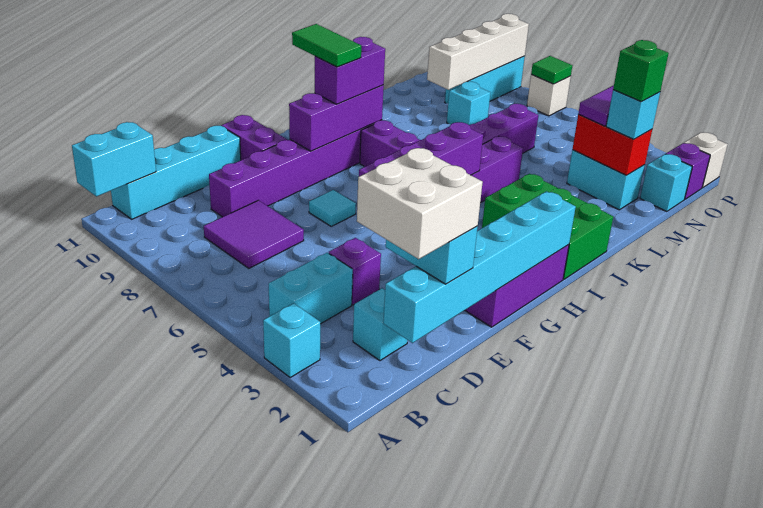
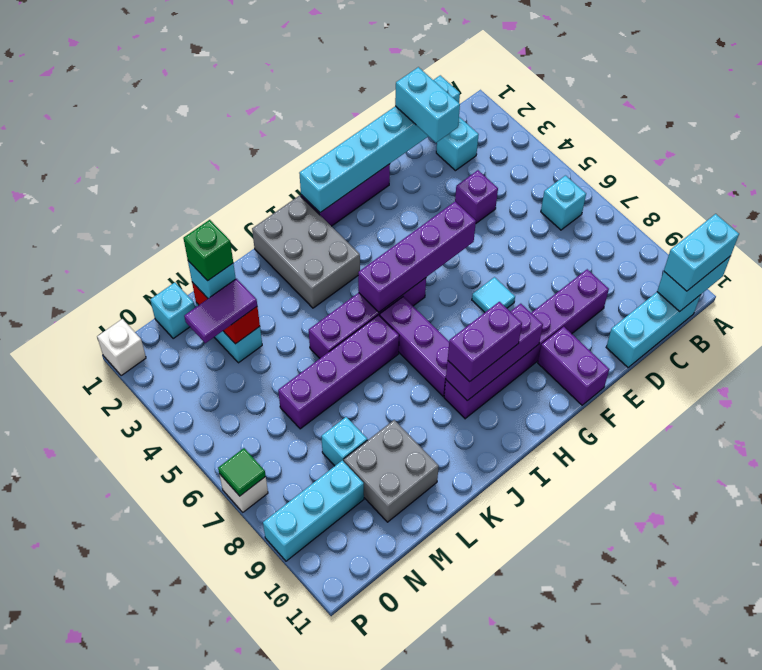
cyan brick A3 level 1 -> cyan brick B6 level 1
cyan brick B4:C4 level 1 -> cyan brick A11:B11 level 3
cyan brick B11:E11 level 1 -> cyan brick B11:D11 level 1
white brick C1:D2 level 4 -> none
purple tile C7:D8 level 1 -> none
green tile H9:H10 level 4 -> none
green brick I1:J3 level 1 -> grey brick I1:J3 level 1
none -> grey brick L9:M10 level 1
white brick M9:P9 level 2 -> none
purple brick O1 level 1 -> none

